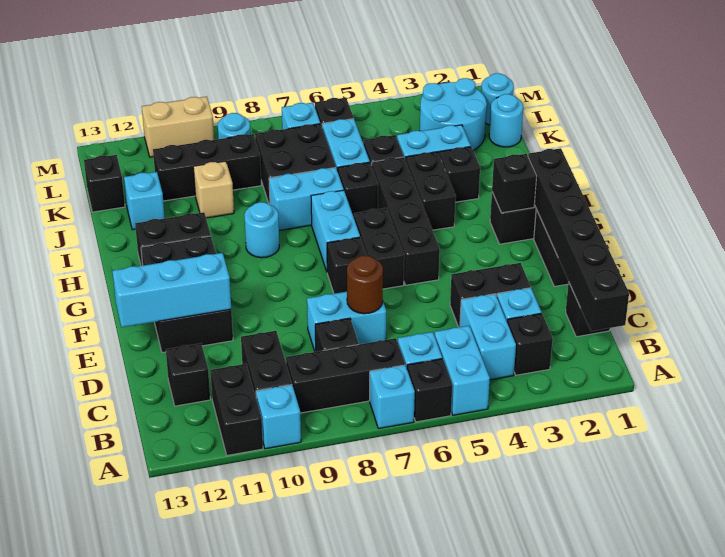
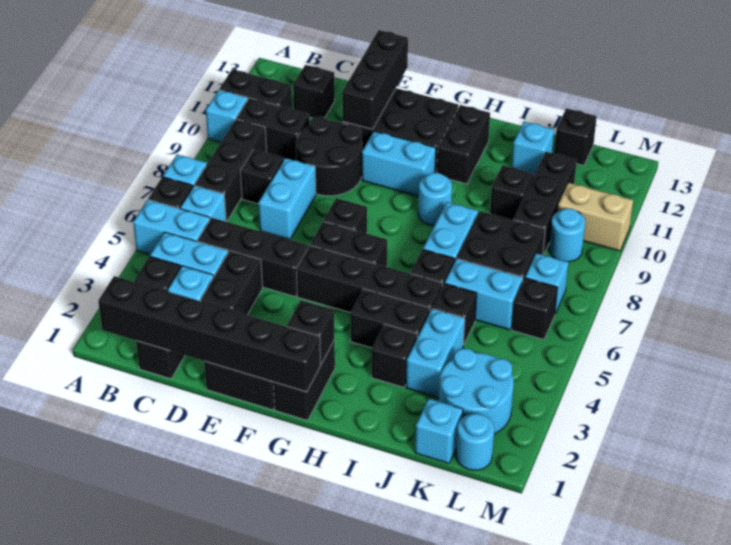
none -> black brick C5:E5 level 1
brown round brick D7 level 2 -> none
none -> black round brick D9:E10 level 1
cyan brick E11:E13 level 2 -> black brick E11:E13 level 2
cyan brick G7:H7 level 1 -> cyan brick F10:G10 level 1
tan brick J10 level 1 -> black brick J10 level 1
cyan round brick K1 level 1 -> cyan brick K1 level 1
tan brick M10:M11 level 1 -> tan brick L10:M10 level 1

